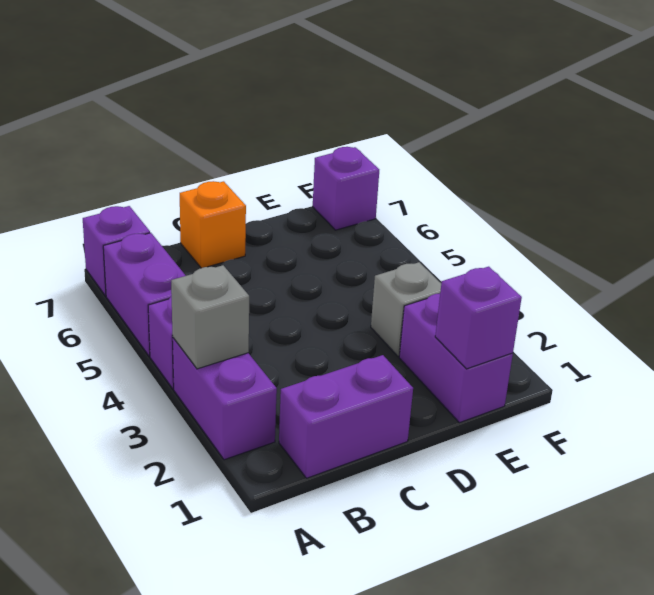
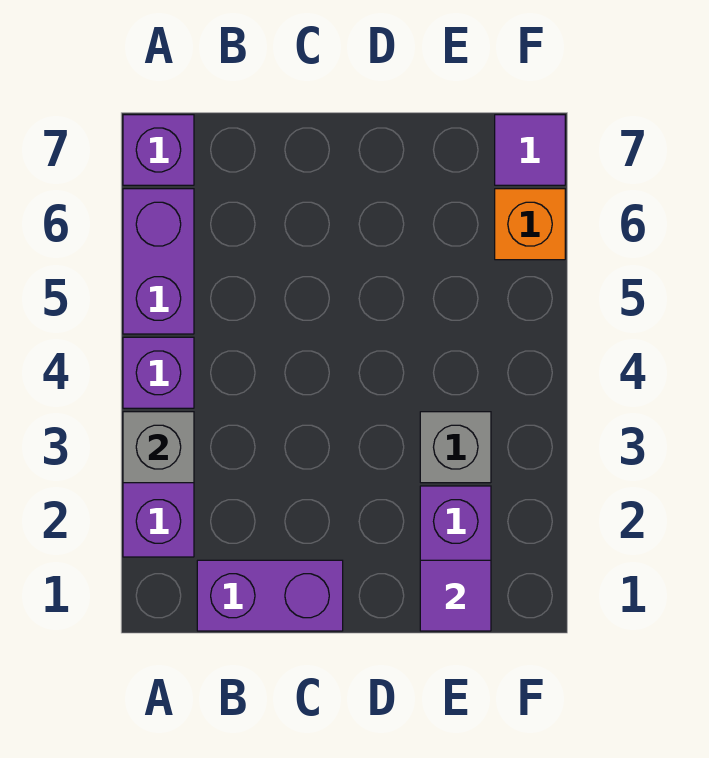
orange brick C7 level 1 -> orange brick F6 level 1
purple brick E1 level 2 -> purple tile E1 level 2
purple brick F7 level 1 -> purple tile F7 level 1

